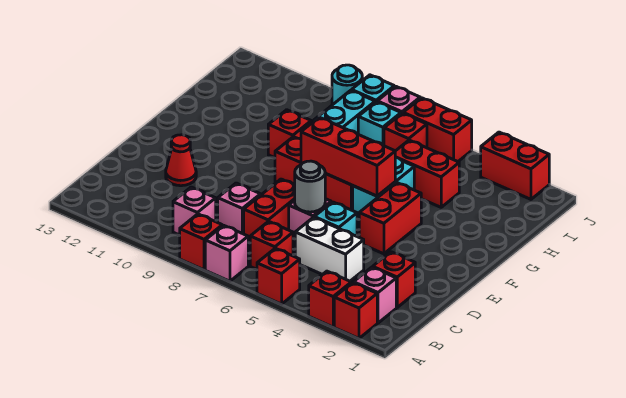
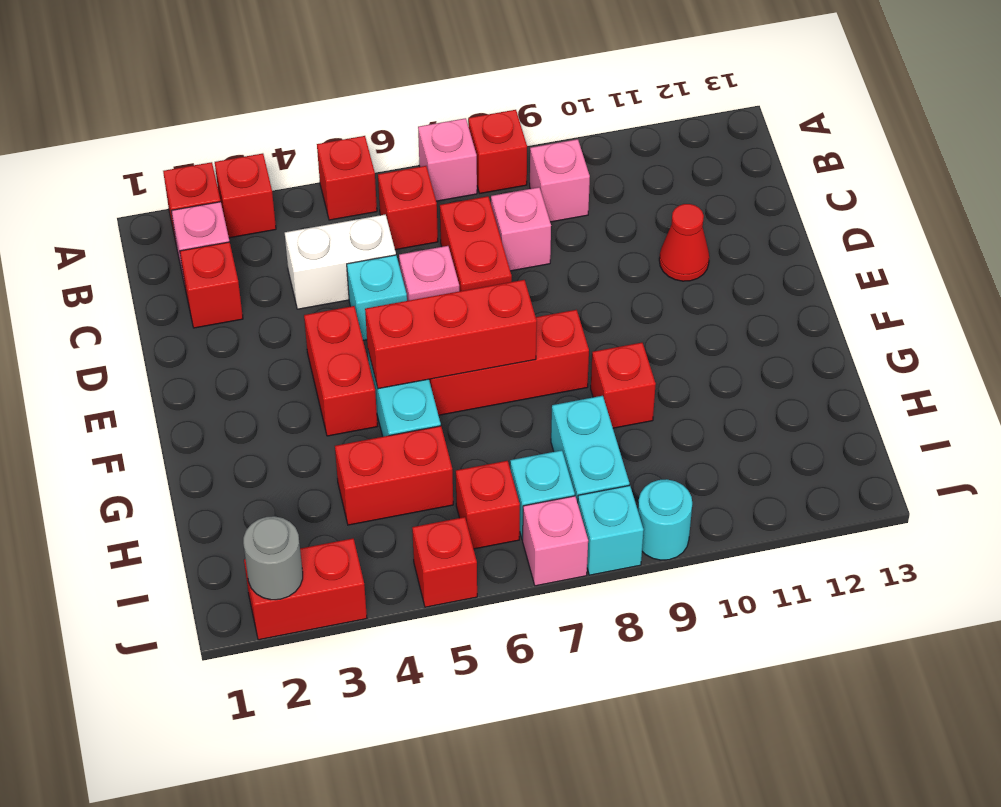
grey round brick D6 level 2 -> grey round brick J2 level 2
red brick J5:J6 level 1 -> red brick J5 level 1

